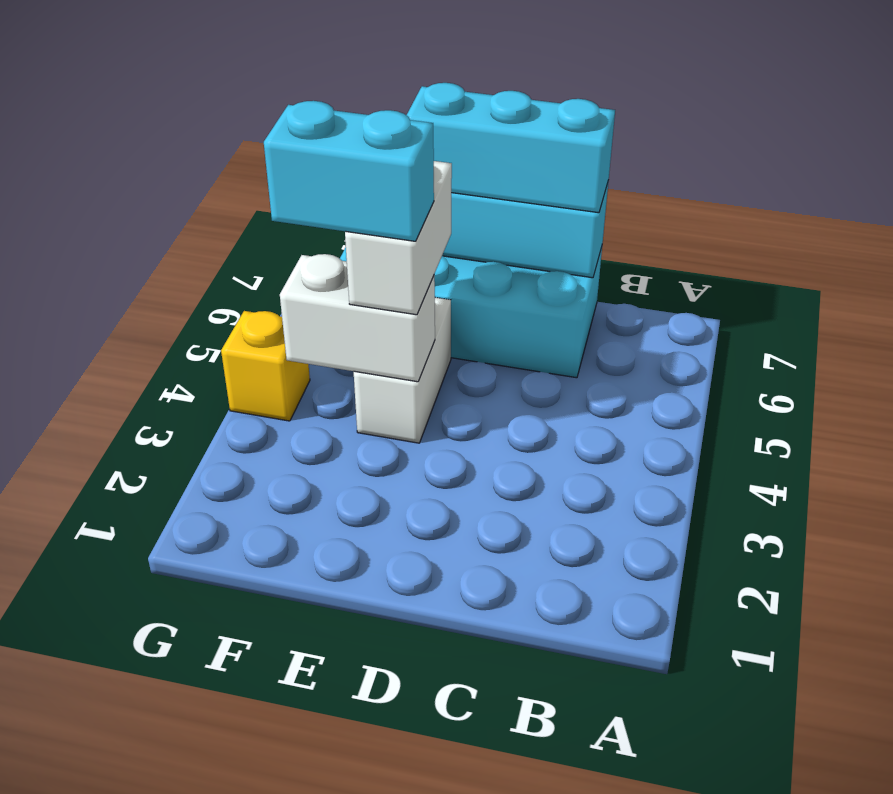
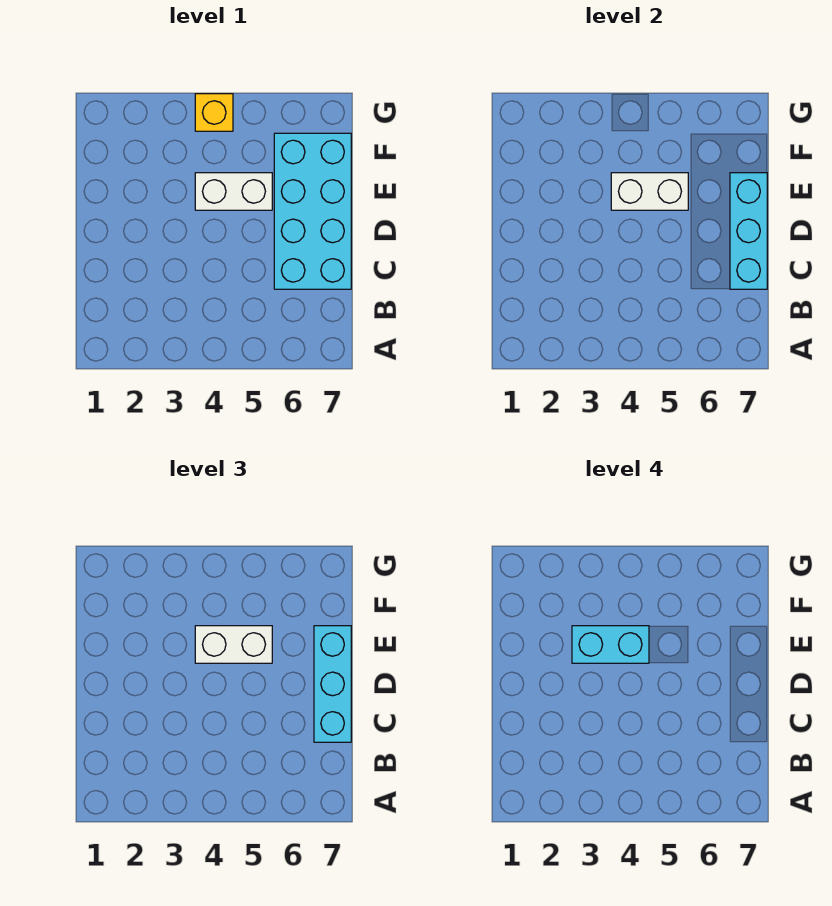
white brick E4:F4 level 2 -> white brick E4:E5 level 2
cyan brick E4:F4 level 4 -> cyan brick E3:E4 level 4

